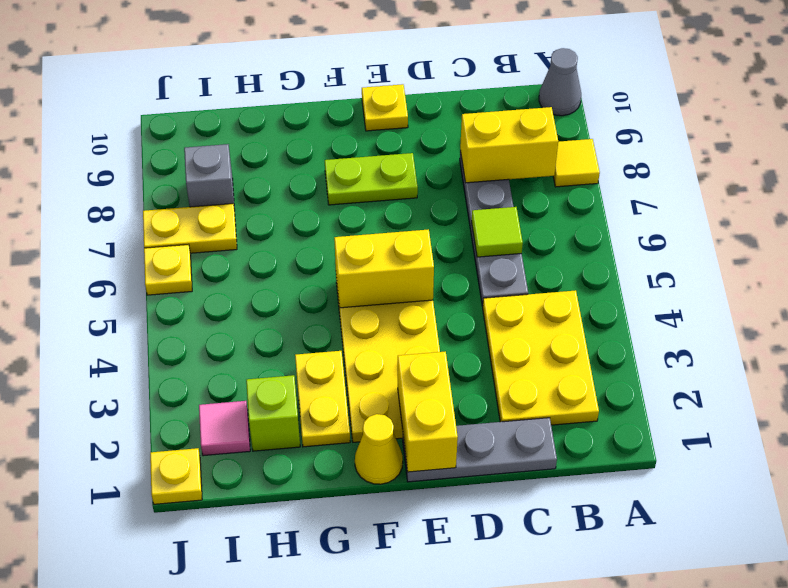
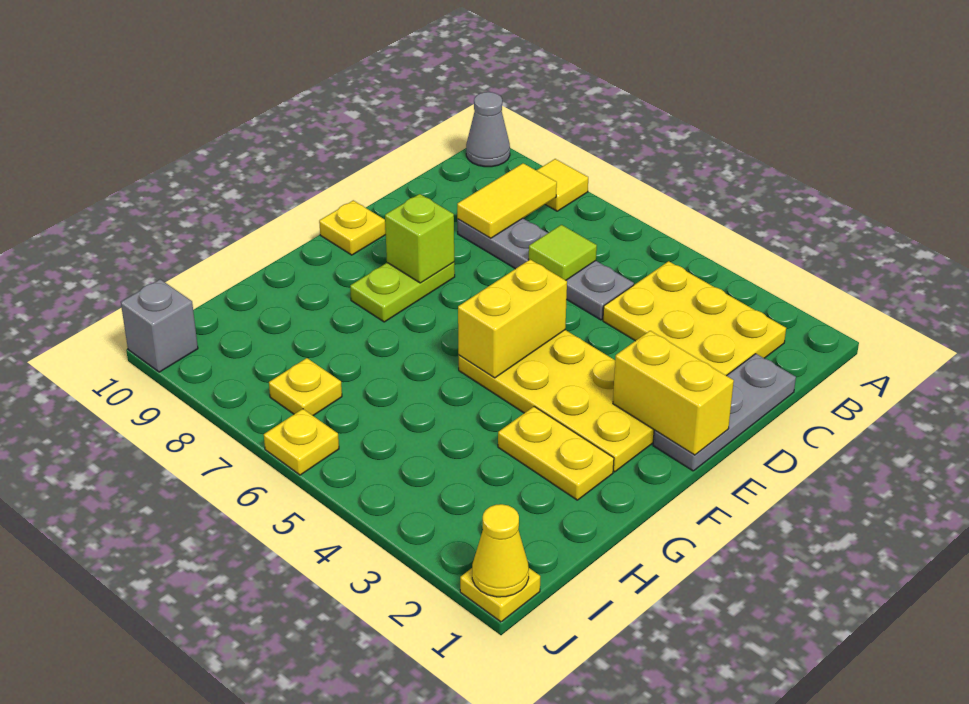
yellow brick B8:C8 level 2 -> yellow tile B8:C8 level 2
yellow cone F1 level 1 -> yellow cone J1 level 2
lime brick H2 level 1 -> lime brick E8 level 2
pink tile I2 level 1 -> none
yellow plate I7:J7 level 1 -> yellow plate I7 level 1
grey brick I8 level 1 -> grey brick J10 level 1

